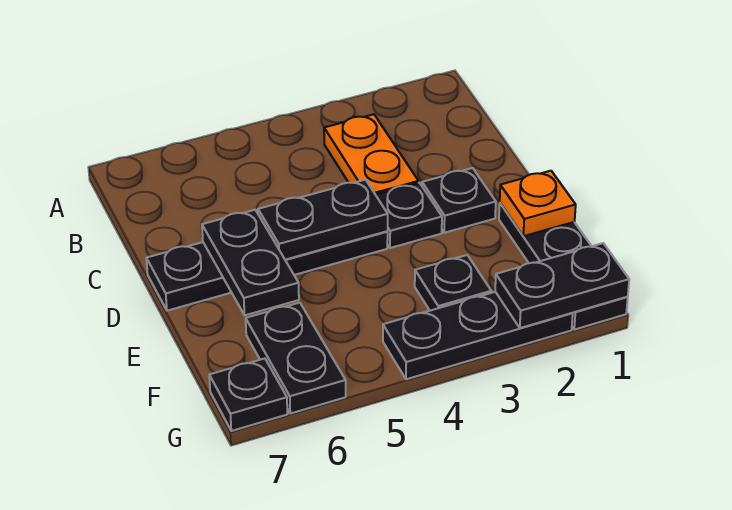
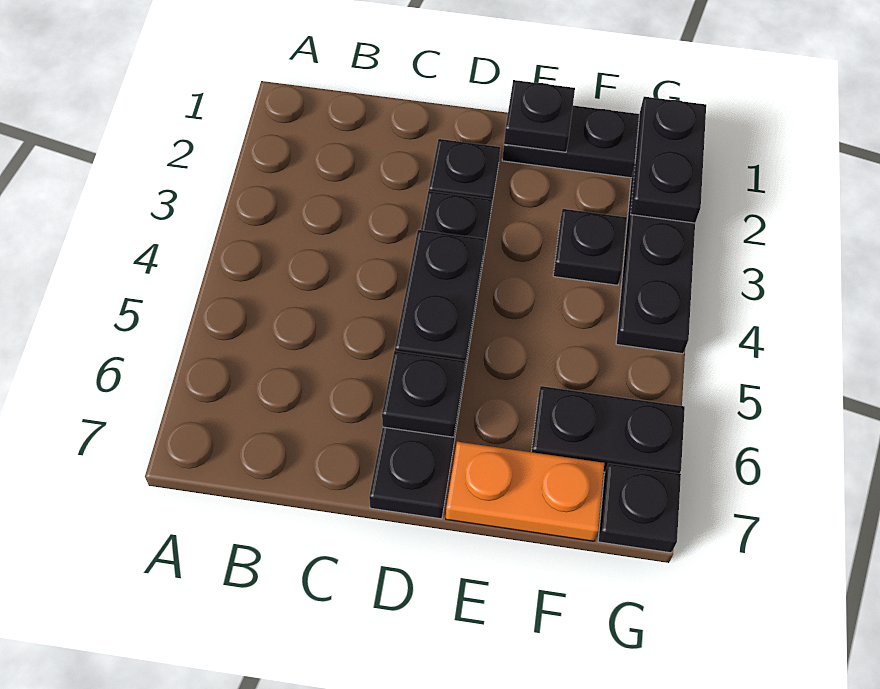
orange plate B3:C3 level 1 -> orange plate E7:F7 level 1
black plate D6:E6 level 2 -> black plate D6 level 2
orange plate E1 level 2 -> black plate E1 level 2

